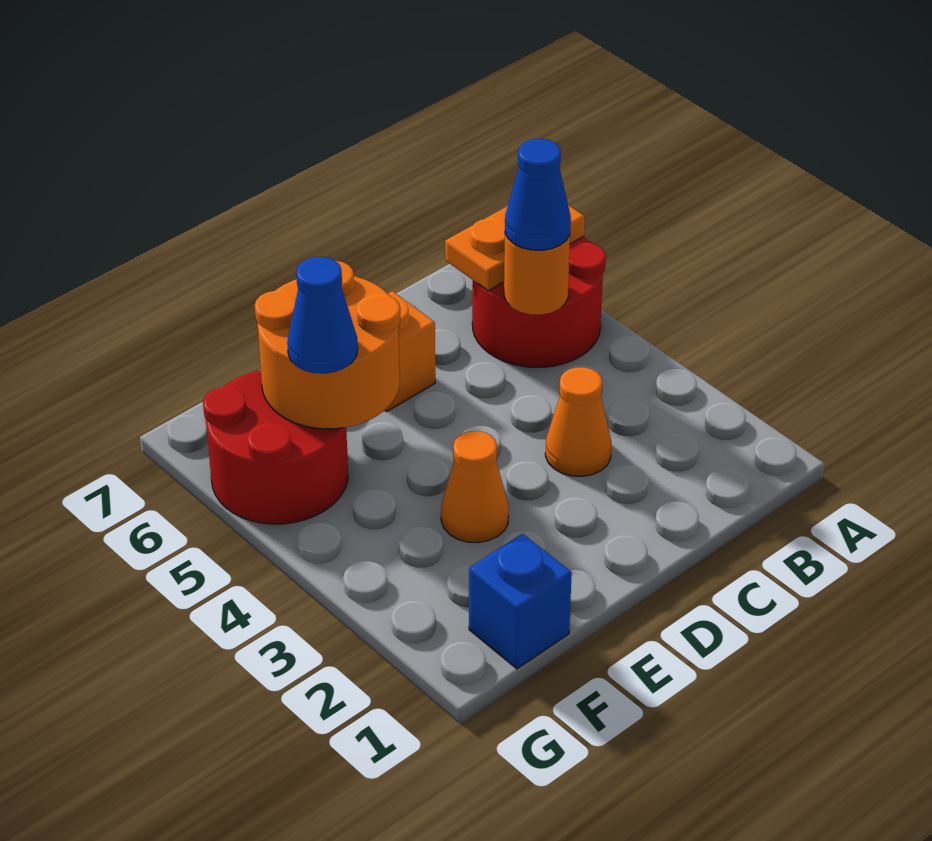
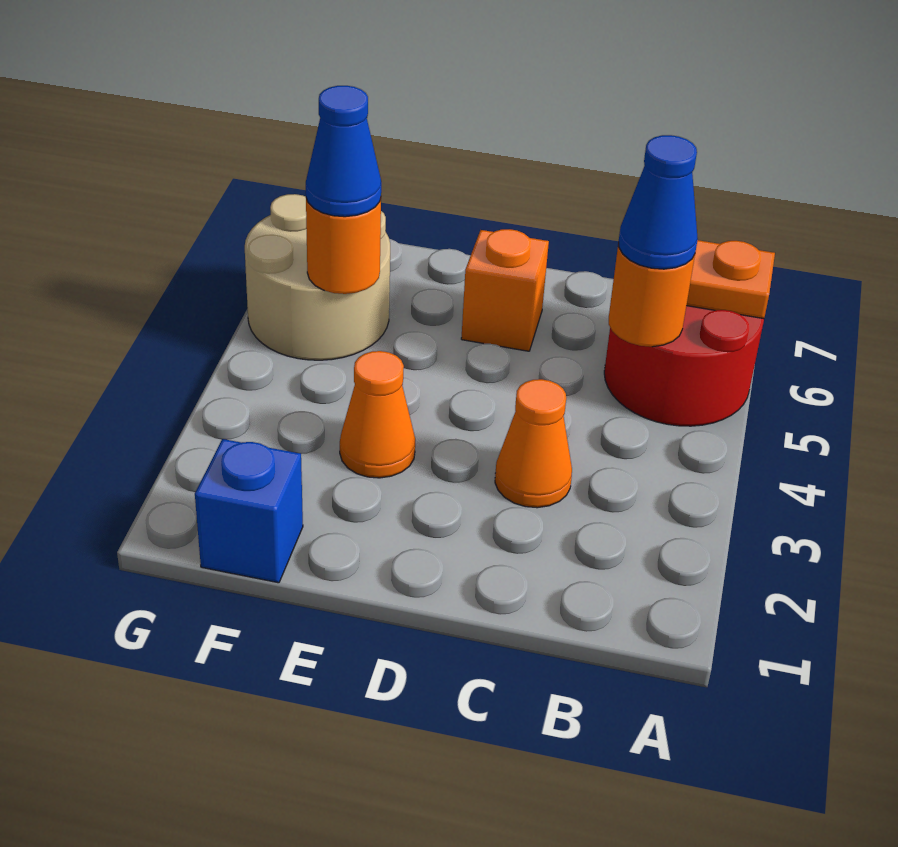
orange round brick E5:F6 level 2 -> orange round brick F5 level 2
red round brick F5:G6 level 1 -> tan round brick F5:G6 level 1

